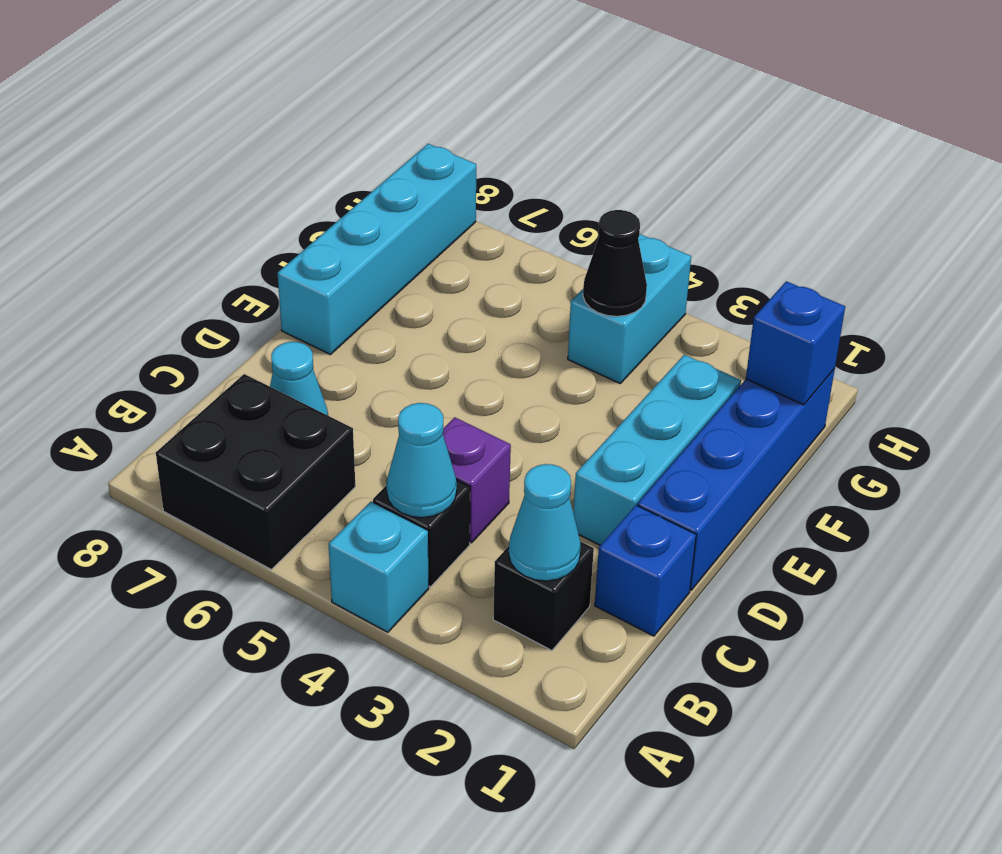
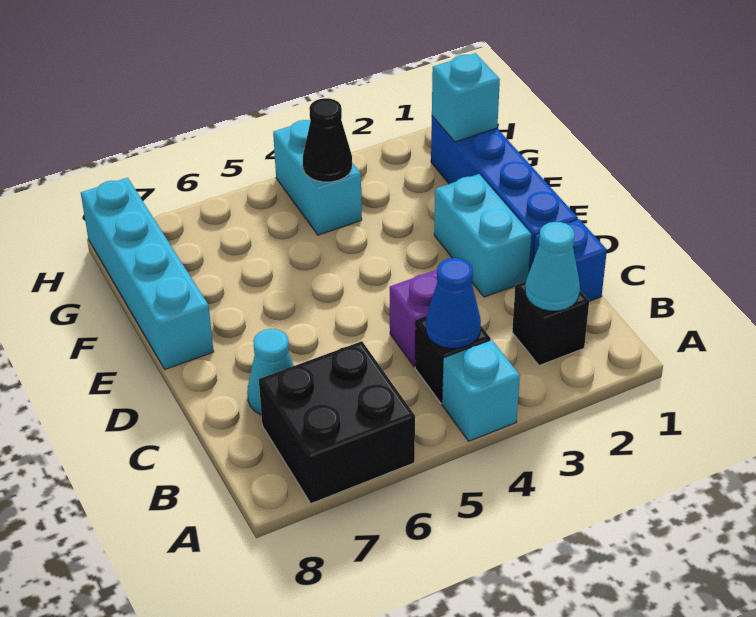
cyan cone B4 level 2 -> blue cone B4 level 2
cyan brick D2:F2 level 1 -> cyan brick D2:E2 level 1
blue brick G1 level 2 -> cyan brick G1 level 2

